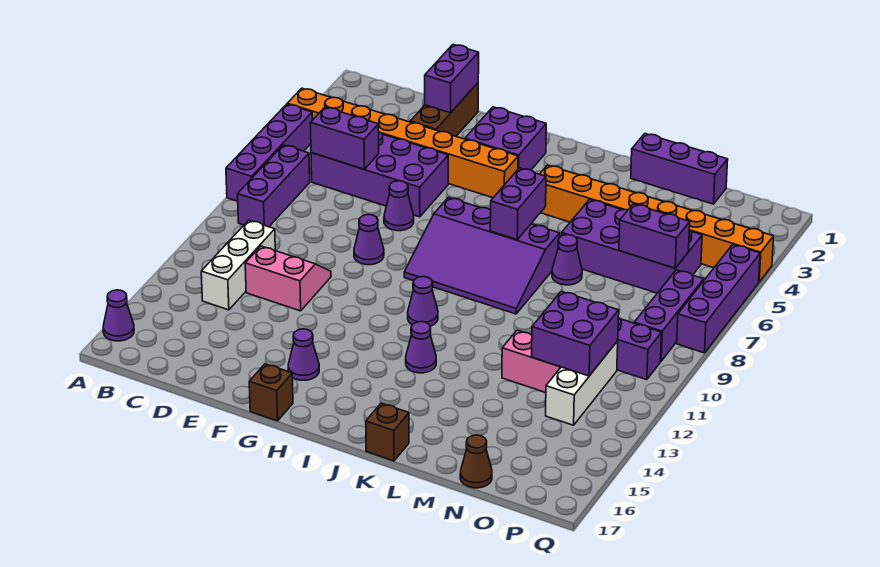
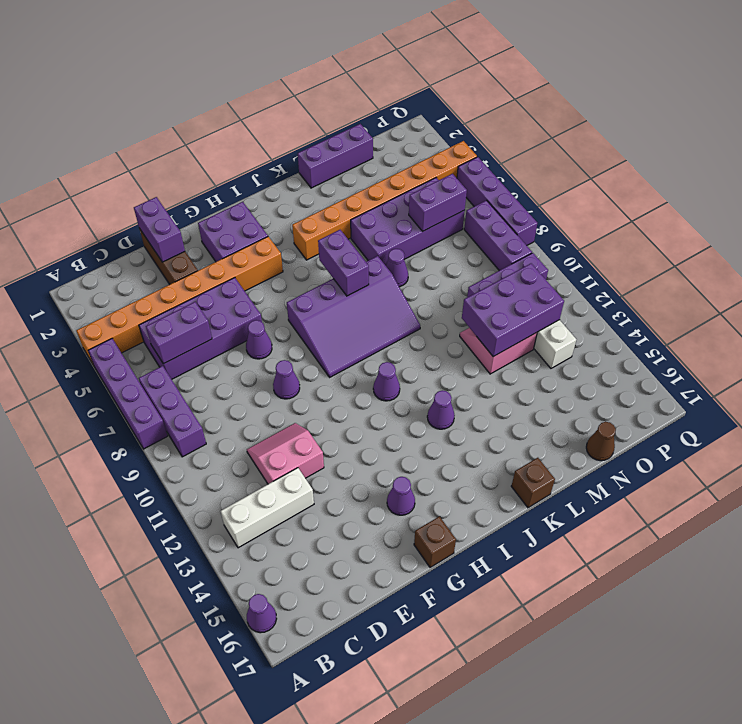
white brick C11:C13 level 1 -> white brick B13:D13 level 1
purple brick N11:O12 level 2 -> purple brick M11:O12 level 2

